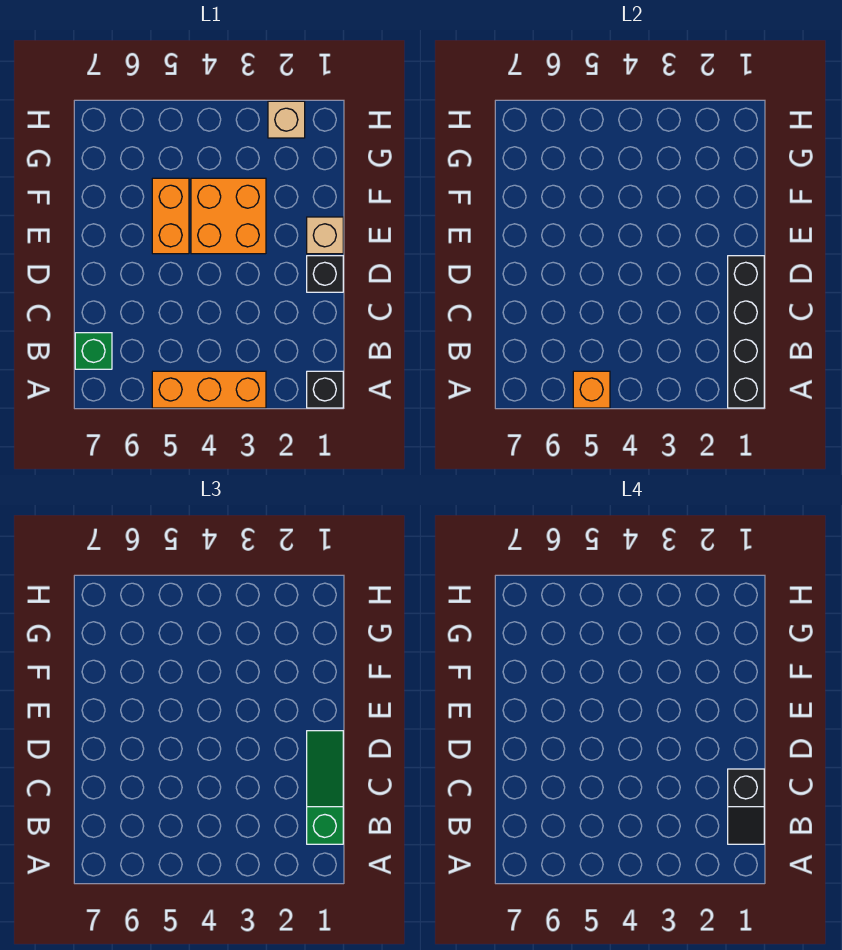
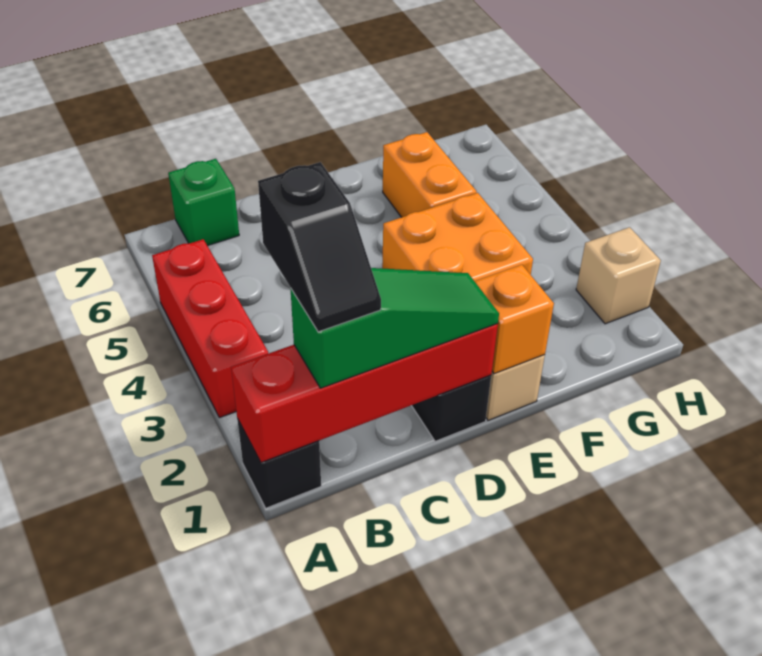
black brick A1:D1 level 2 -> red brick A1:D1 level 2
orange brick A3:A5 level 1 -> red brick A3:A5 level 1
orange brick A5 level 2 -> orange brick E1 level 2
black slope B1:C1 level 4 top C -> black slope B1:B2 level 4 top 2
orange brick E5:F5 level 1 -> orange brick F5:F6 level 1

